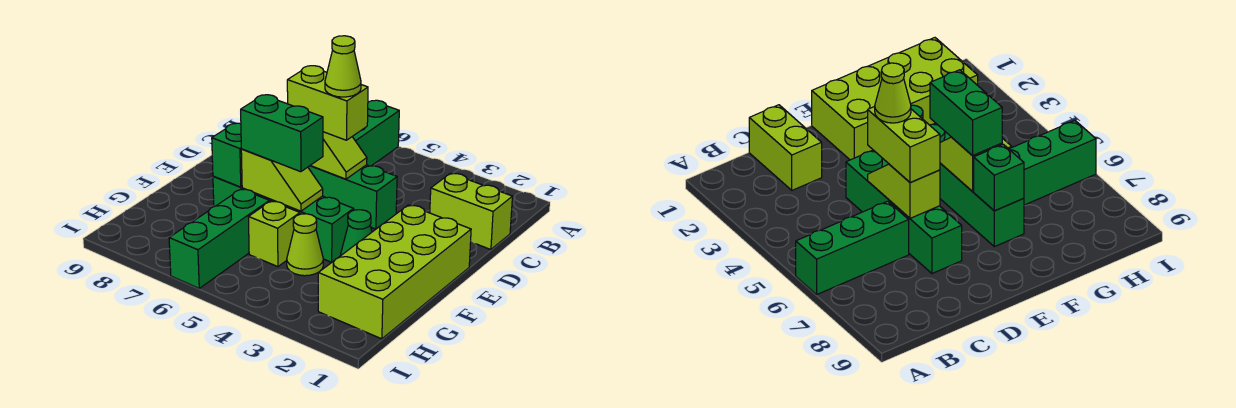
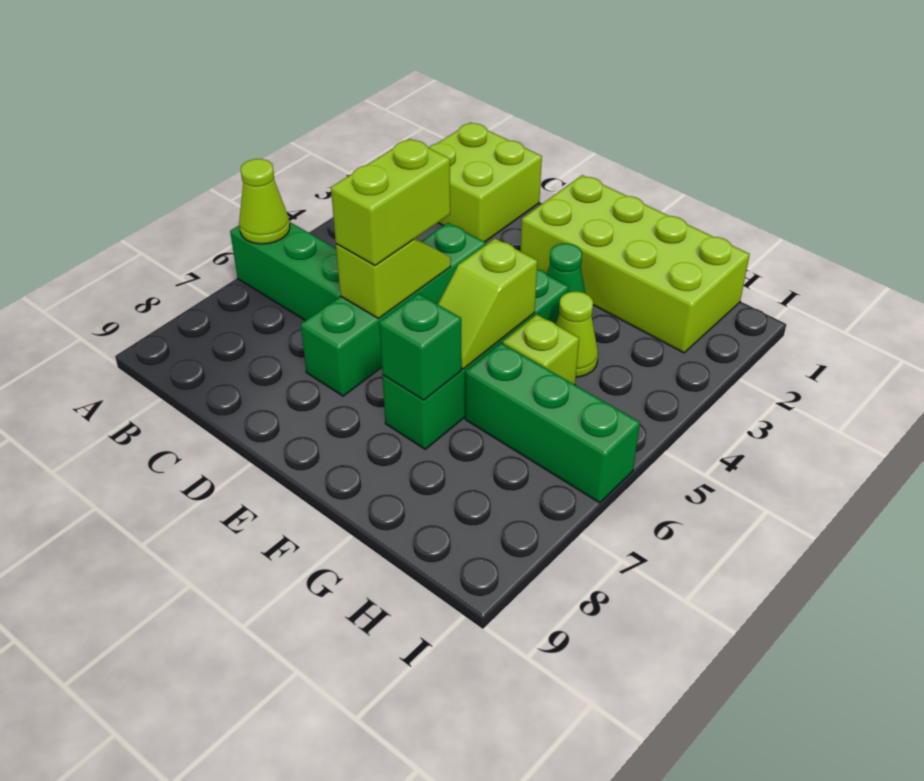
lime brick C1:C2 level 1 -> lime brick B1:C2 level 1
lime cone D5 level 4 -> lime cone A6 level 2
lime slope F5:F6 level 2 top 6 -> lime slope F5:F6 level 2 top 5
green brick F5:F6 level 3 -> none

